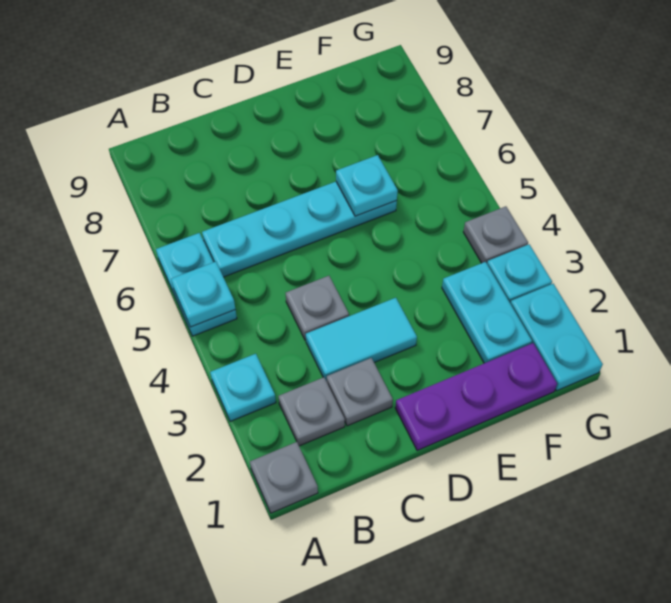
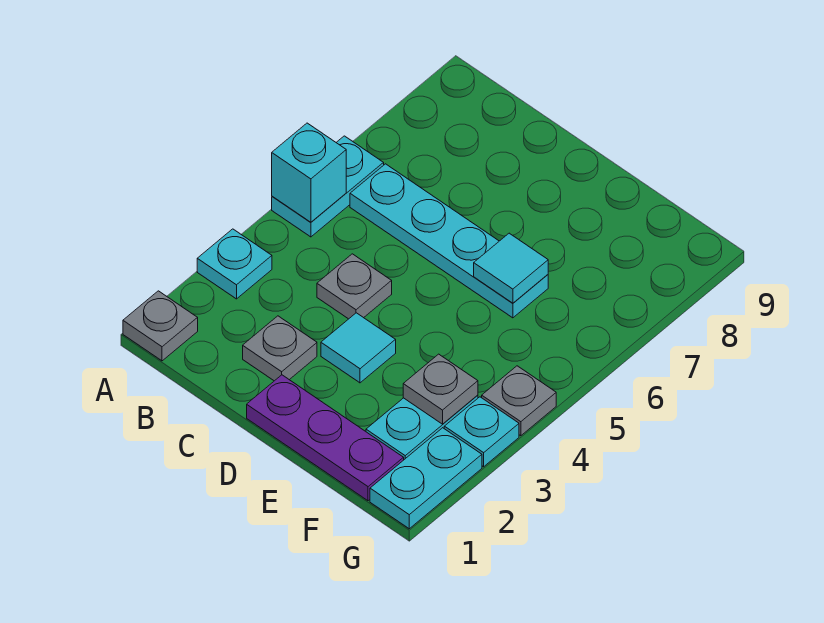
cyan plate A5 level 2 -> cyan brick A5 level 2
grey plate B2 level 1 -> grey plate F3 level 2
cyan tile C3:D3 level 1 -> cyan tile D3 level 1
cyan plate E6 level 2 -> cyan tile E6 level 2

